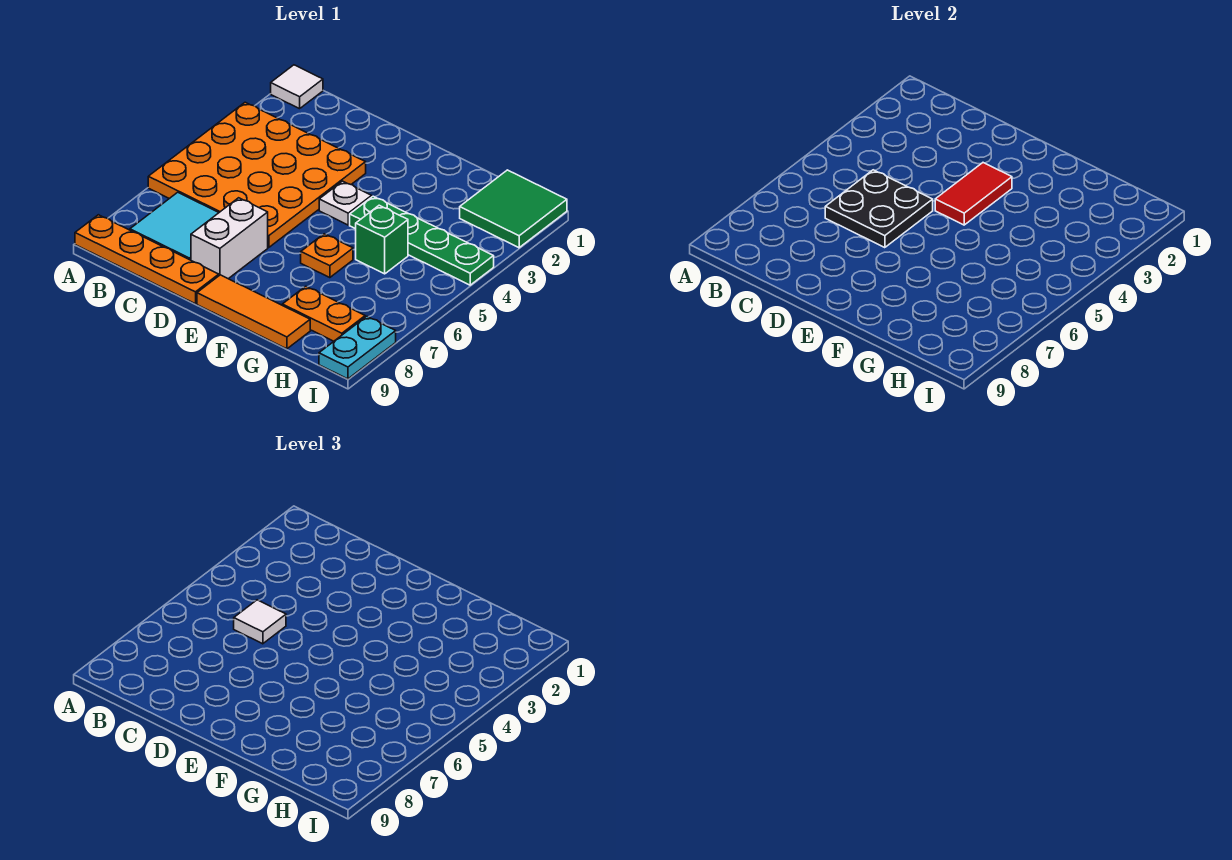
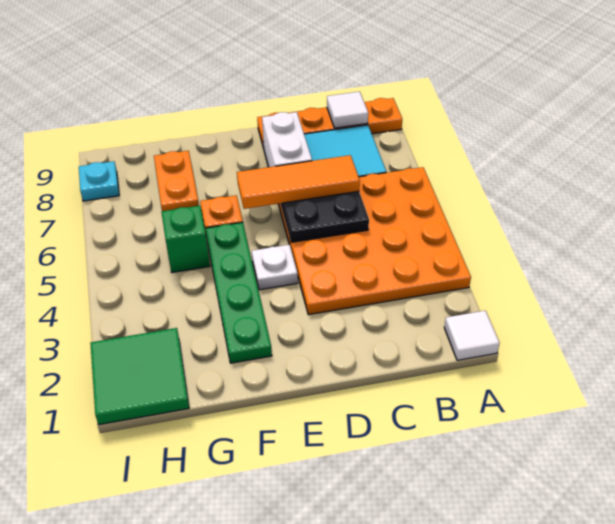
white tile C5 level 3 -> white tile B9 level 2
red tile E3:E4 level 2 -> none
orange tile E9:G9 level 1 -> orange tile C6:E6 level 3
green plate F4:I4 level 1 -> green plate F2:F5 level 1
orange plate G8:H8 level 1 -> orange plate G7:G8 level 1
cyan plate I8:I9 level 1 -> cyan plate I8 level 1

